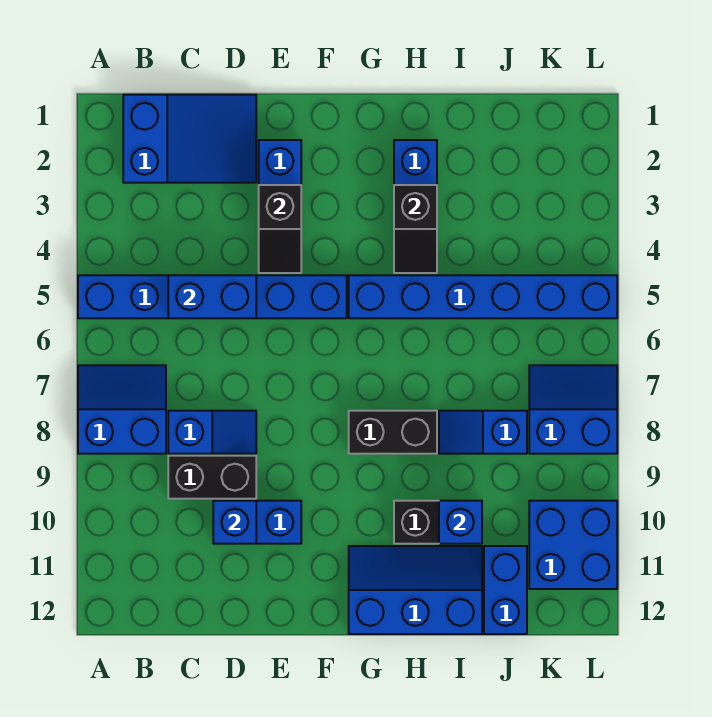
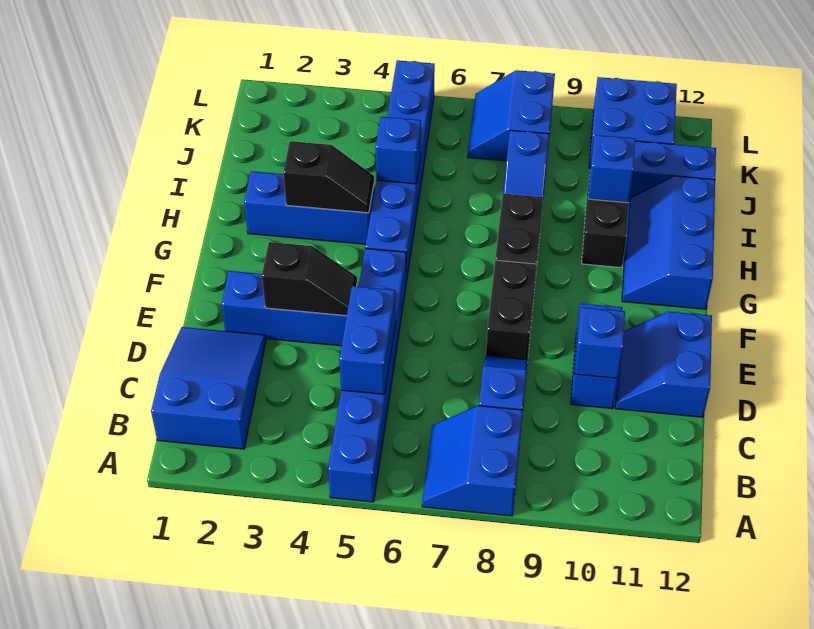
black brick C9:D9 level 1 -> black brick E8:F8 level 1
none -> blue slope D11:E12 level 1 top 12
none -> blue brick I5 level 2

